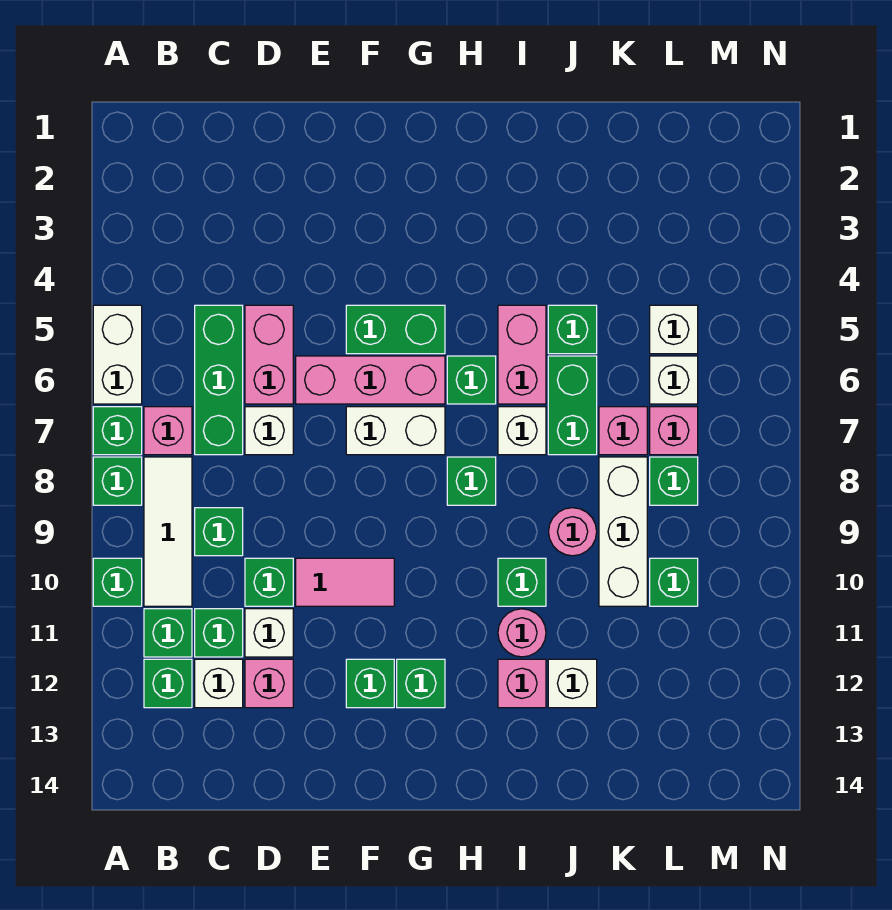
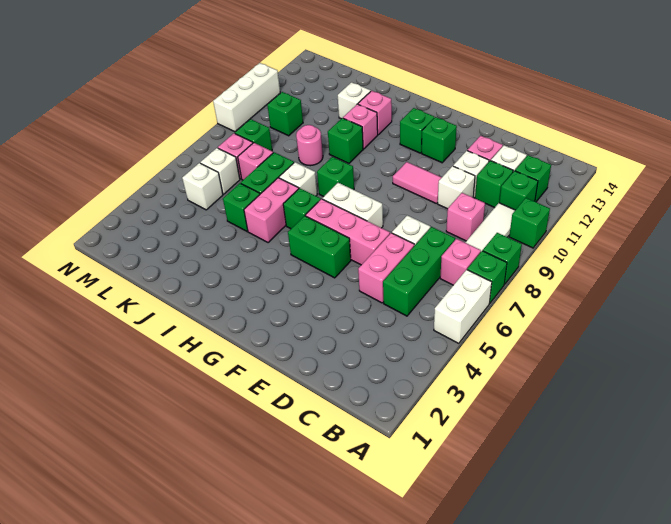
green brick C9 level 1 -> pink brick C9 level 1
green brick D10 level 1 -> white brick D10 level 1
pink round brick I11 level 1 -> pink brick I11 level 1
white brick K8:K10 level 1 -> white brick N9:N11 level 1

